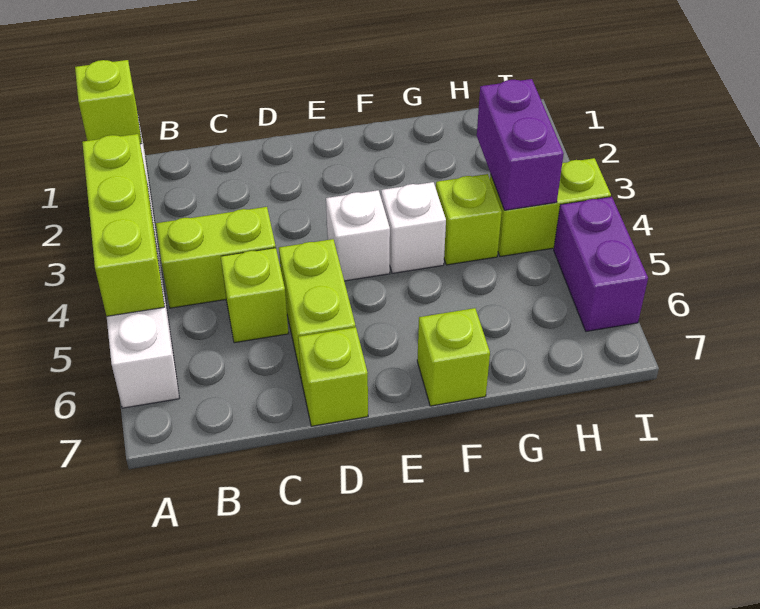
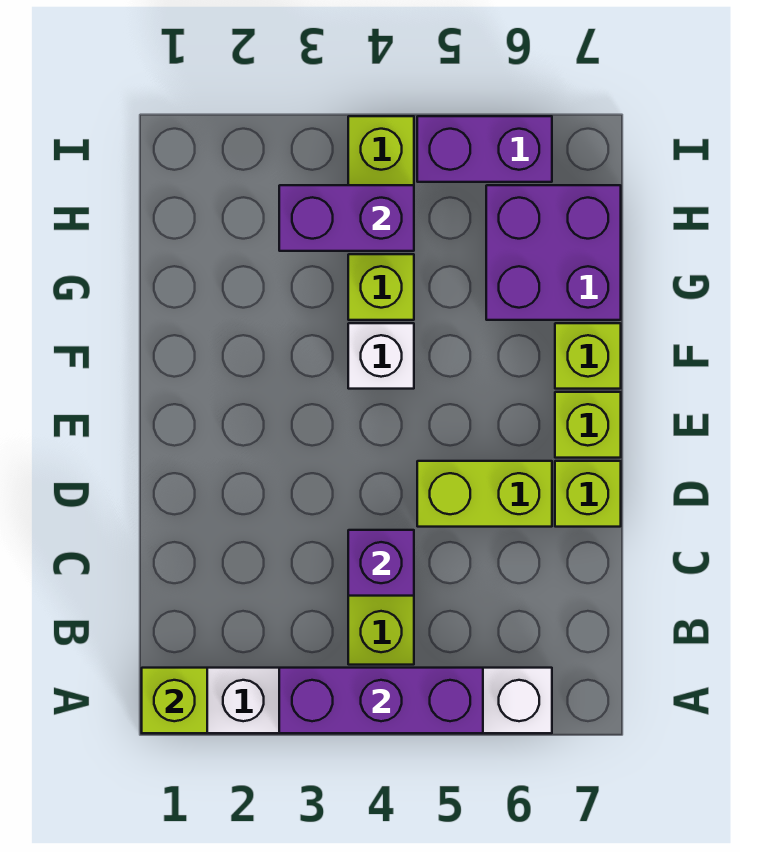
lime brick A3:A5 level 2 -> purple brick A3:A5 level 2
none -> purple brick C4 level 2
lime brick C5 level 1 -> lime brick E7 level 1
white brick E4 level 1 -> none
none -> purple brick G6:H7 level 1

